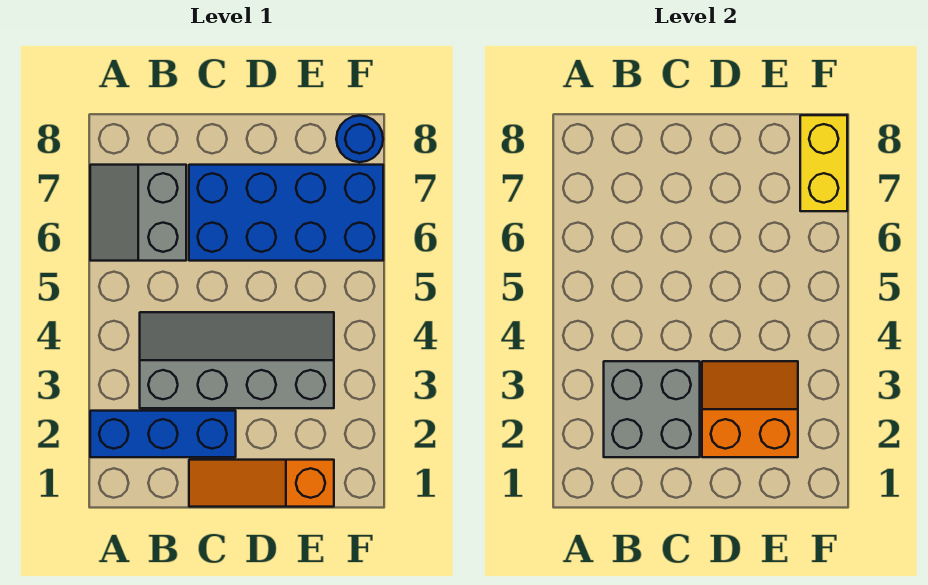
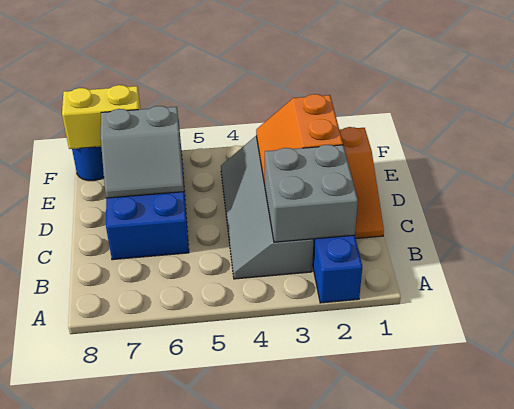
grey slope A6:B7 level 1 top B -> grey slope D6:E7 level 2 top E

